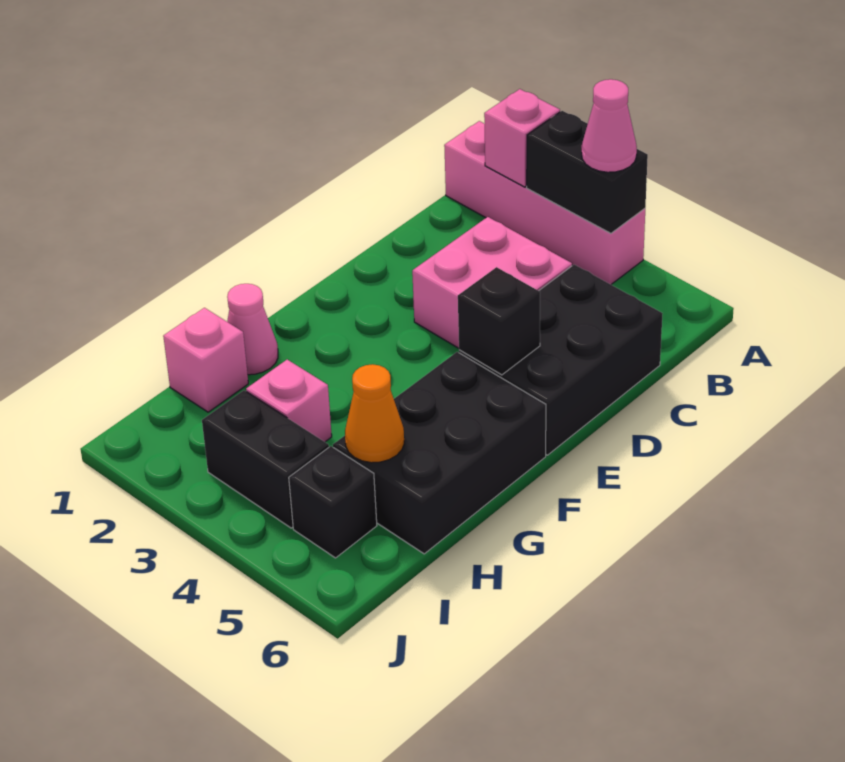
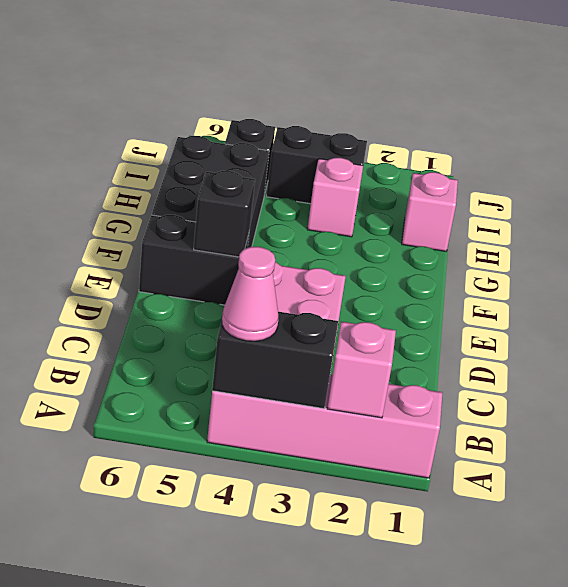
black brick C5:E6 level 1 -> black brick E5:E6 level 1
pink cone G1 level 1 -> none
orange cone H5 level 2 -> none

